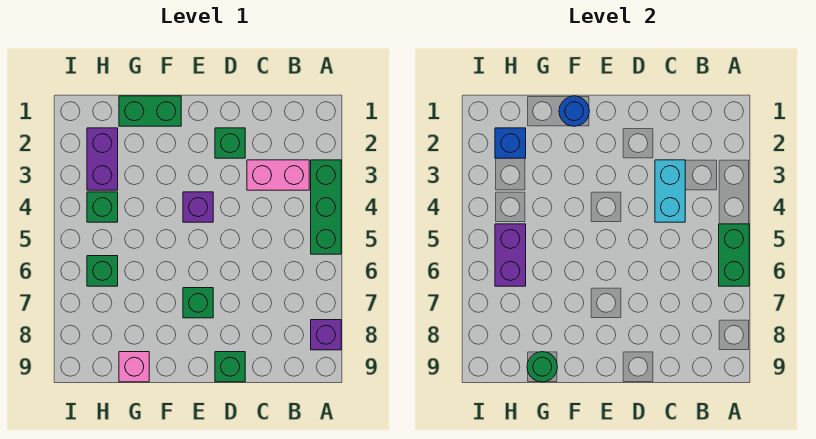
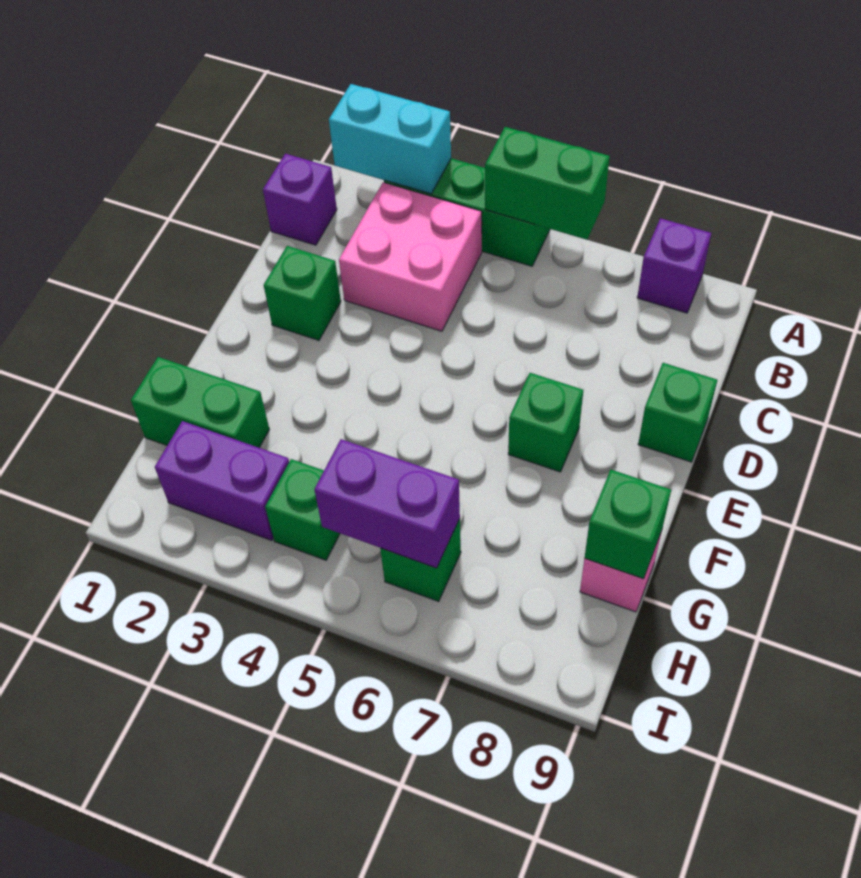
pink brick B3:C3 level 1 -> pink brick B3:C4 level 1
cyan brick C3:C4 level 2 -> cyan brick A2:A3 level 2
purple brick E4 level 1 -> purple brick B1 level 1
green brick F1:G1 level 1 -> green brick G1:G2 level 1
blue round brick F1 level 2 -> none
green round brick G9 level 2 -> green brick G9 level 2
blue brick H2 level 2 -> none

